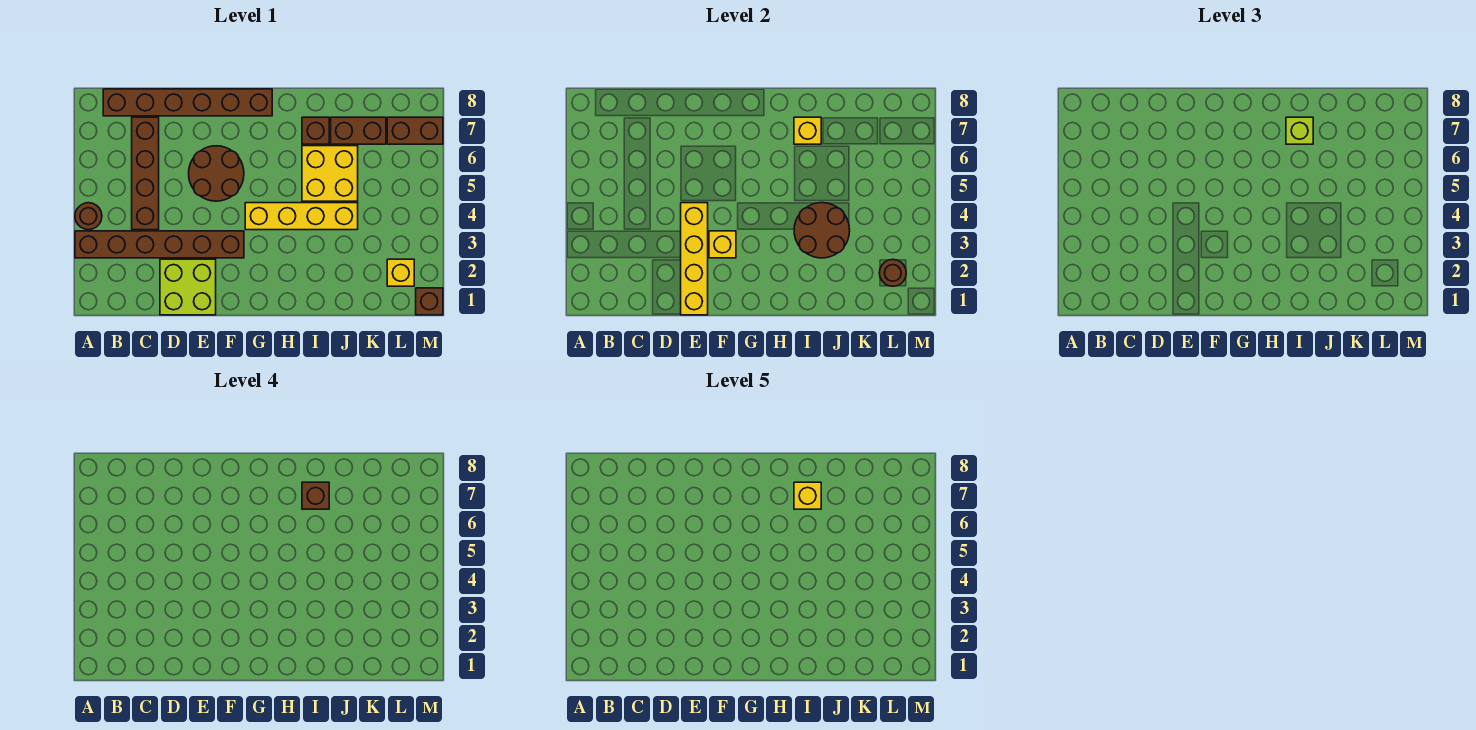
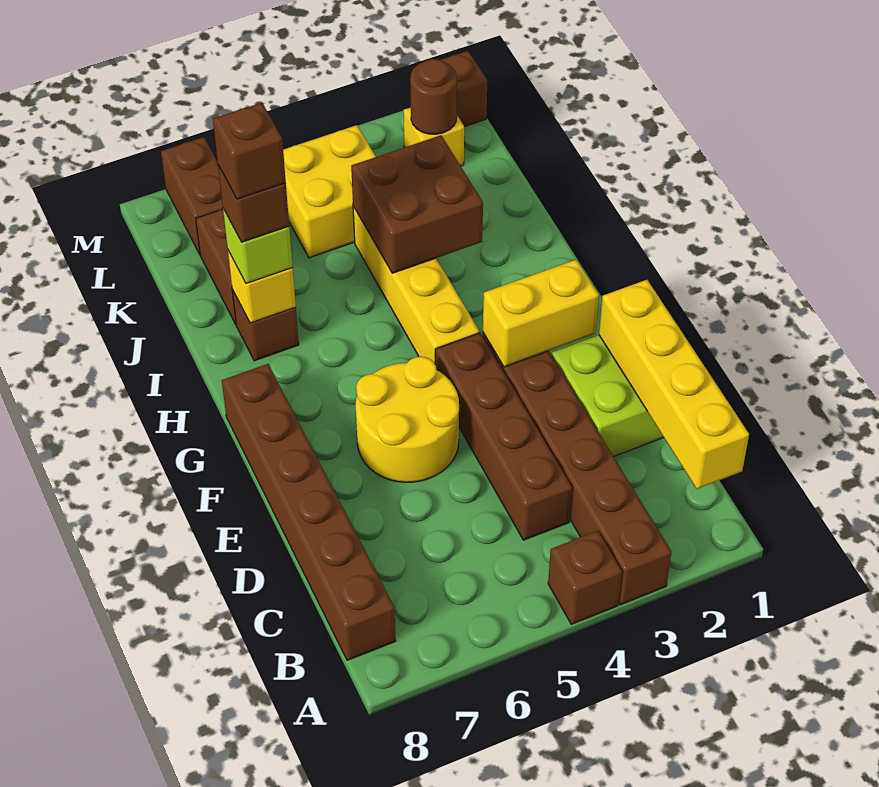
brown round brick A4 level 1 -> brown brick A4 level 1
brown brick C4:C7 level 1 -> brown brick C4:F4 level 1
yellow brick E1:E4 level 2 -> yellow brick B1:E1 level 2
brown round brick E5:F6 level 1 -> yellow round brick E5:F6 level 1
yellow brick F3 level 2 -> yellow brick F2:F3 level 2
brown round brick I3:J4 level 2 -> brown brick I3:J4 level 2
yellow brick I5:J6 level 1 -> yellow brick K4:L5 level 1
yellow brick I7 level 5 -> brown brick I7 level 5

